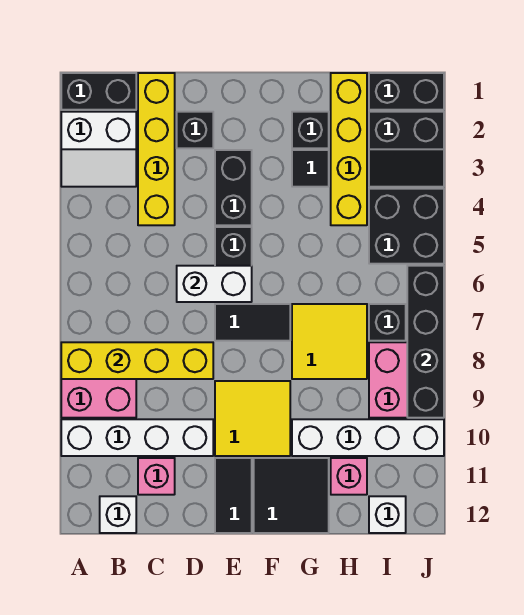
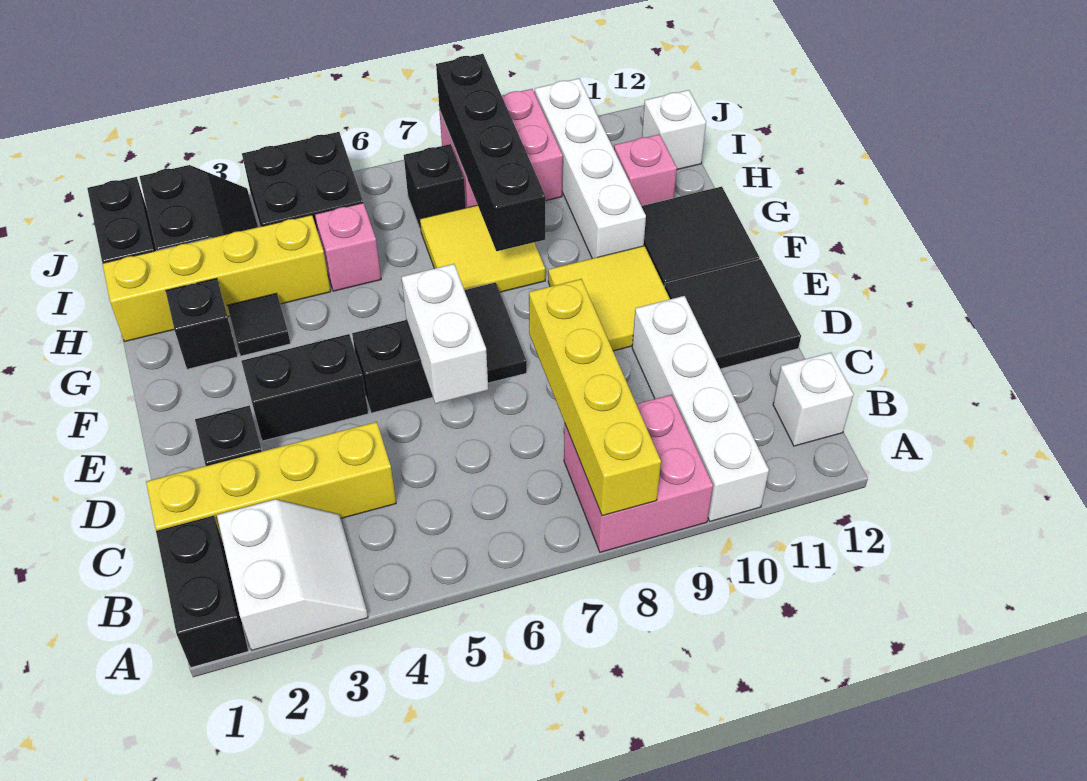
pink brick C11 level 1 -> pink brick H5 level 1
black tile E11:E12 level 1 -> black tile D11:E12 level 1
black brick J6:J9 level 2 -> black brick G8:J8 level 2

